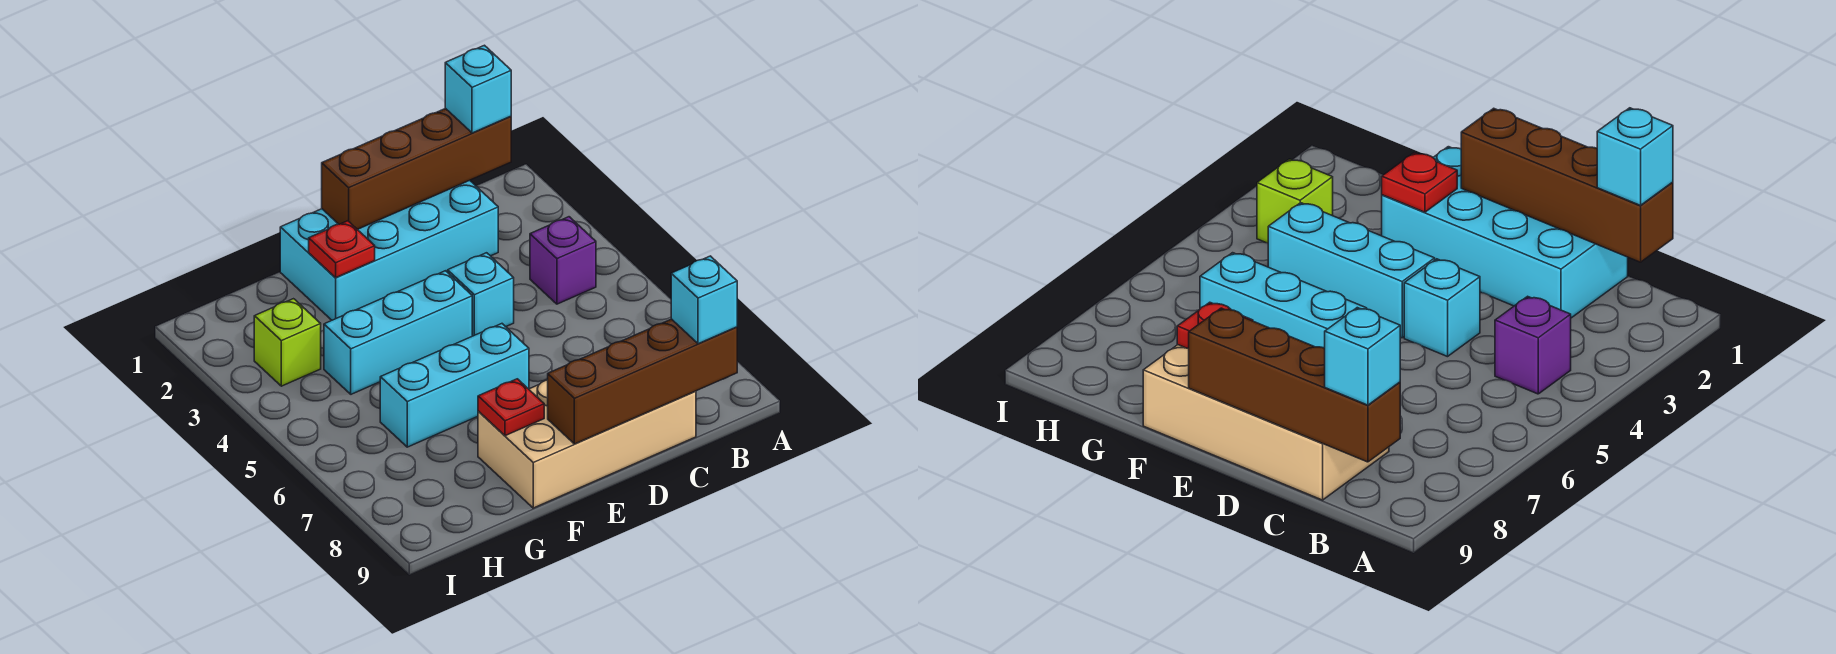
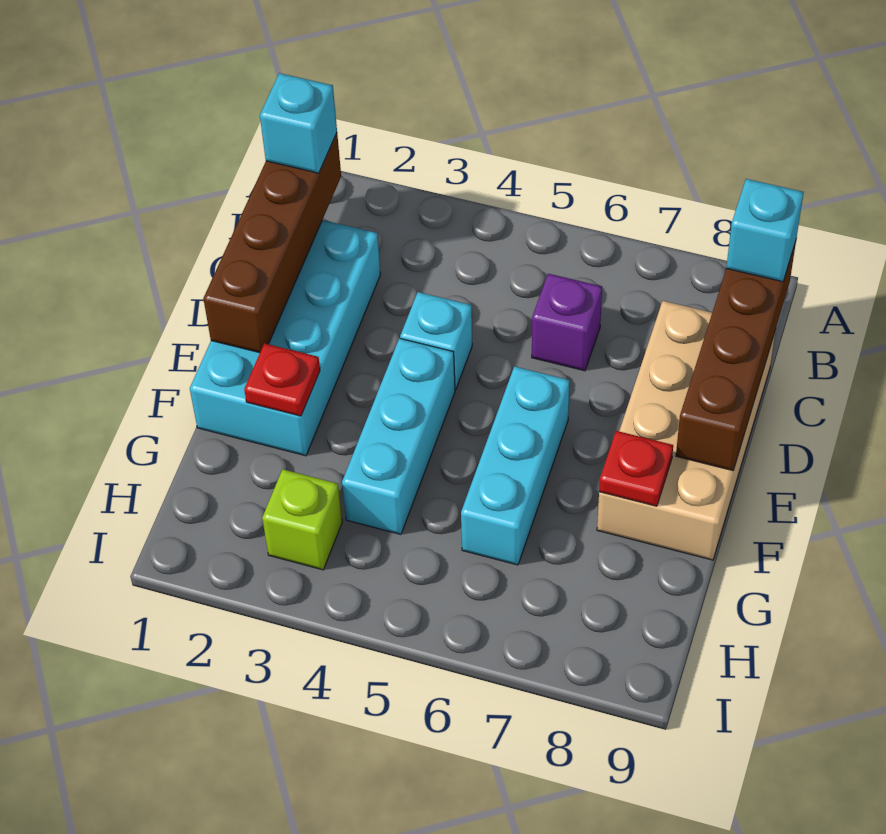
purple brick B4 level 1 -> purple brick C6 level 1

